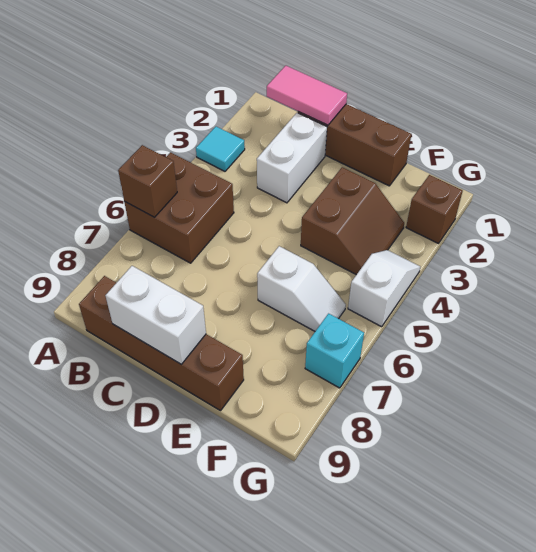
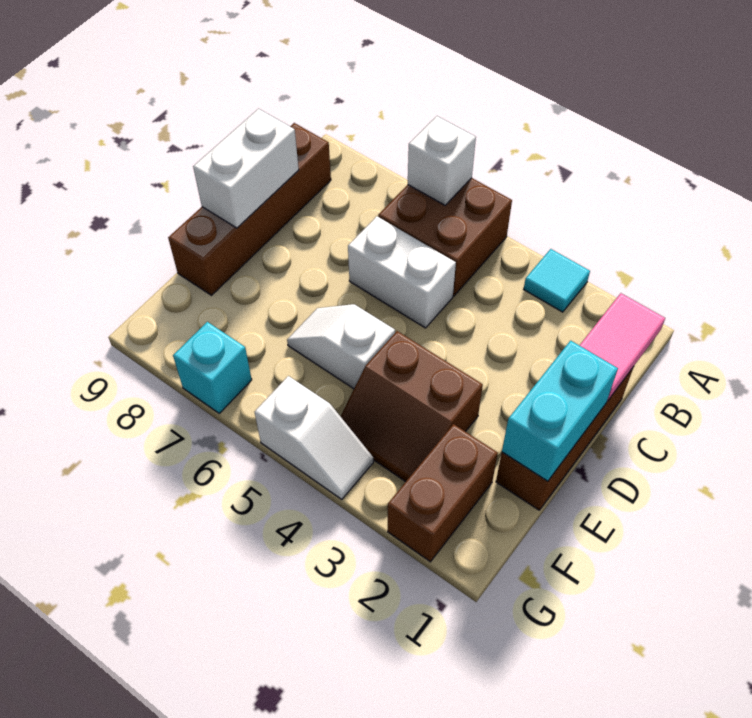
brown brick A6 level 2 -> white brick A6 level 2
white brick C2:C3 level 1 -> white brick C5:C6 level 1
none -> cyan brick D1:E1 level 2
white slope E6:F6 level 1 top E -> white slope E5:E6 level 1 top 5
brown brick G2 level 1 -> brown brick F2:G2 level 1

